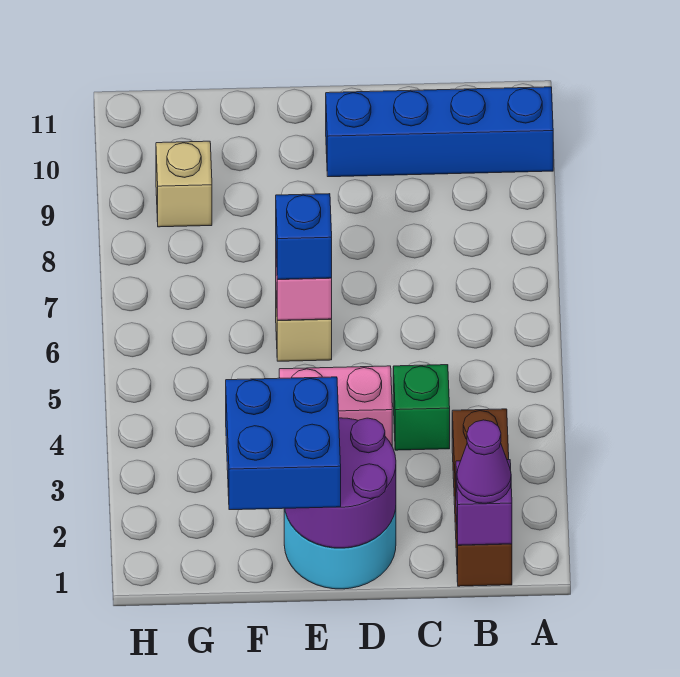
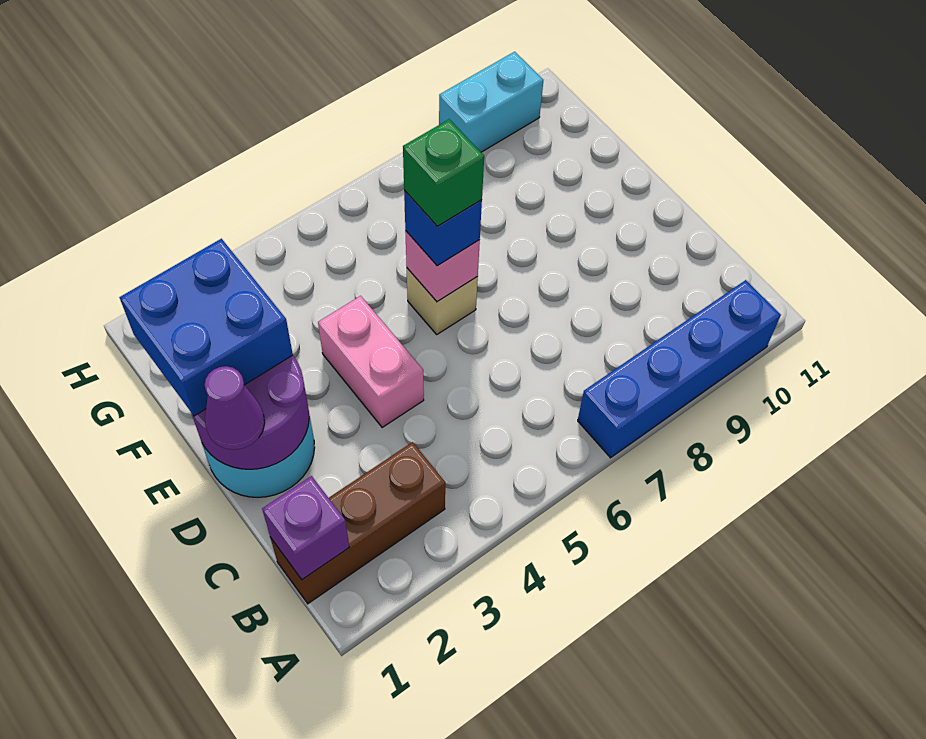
blue brick A10:D10 level 1 -> blue brick A7:A10 level 1
purple cone B1 level 3 -> purple cone D1 level 3
green brick C4 level 1 -> green brick E6 level 4
tan brick G9 level 1 -> none
none -> cyan brick H9:H10 level 1

